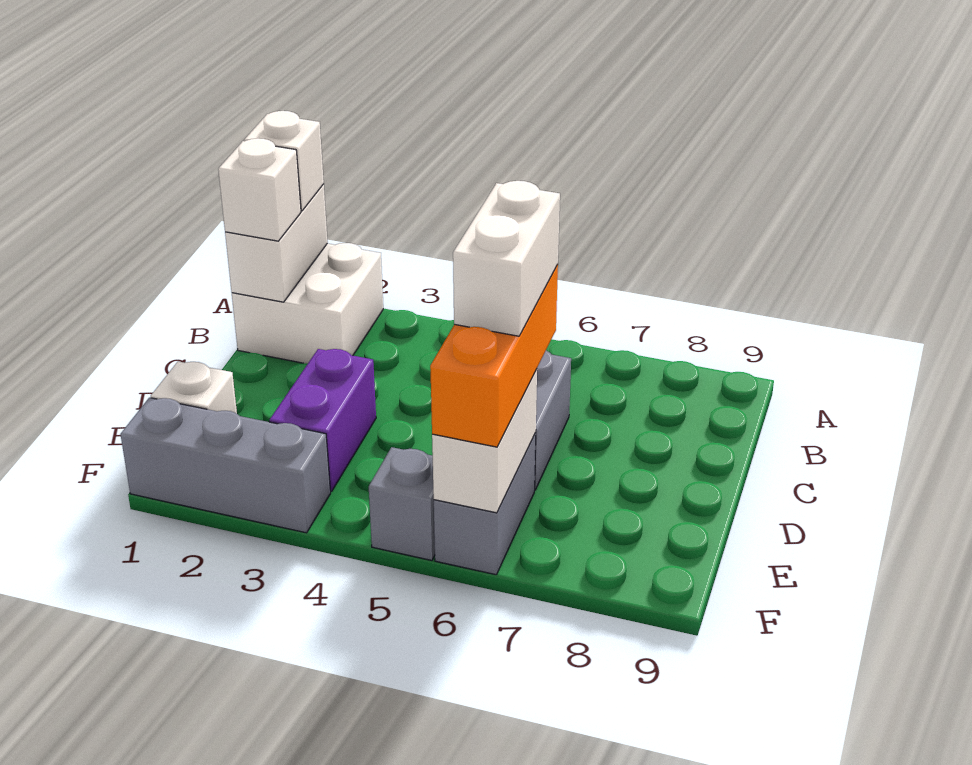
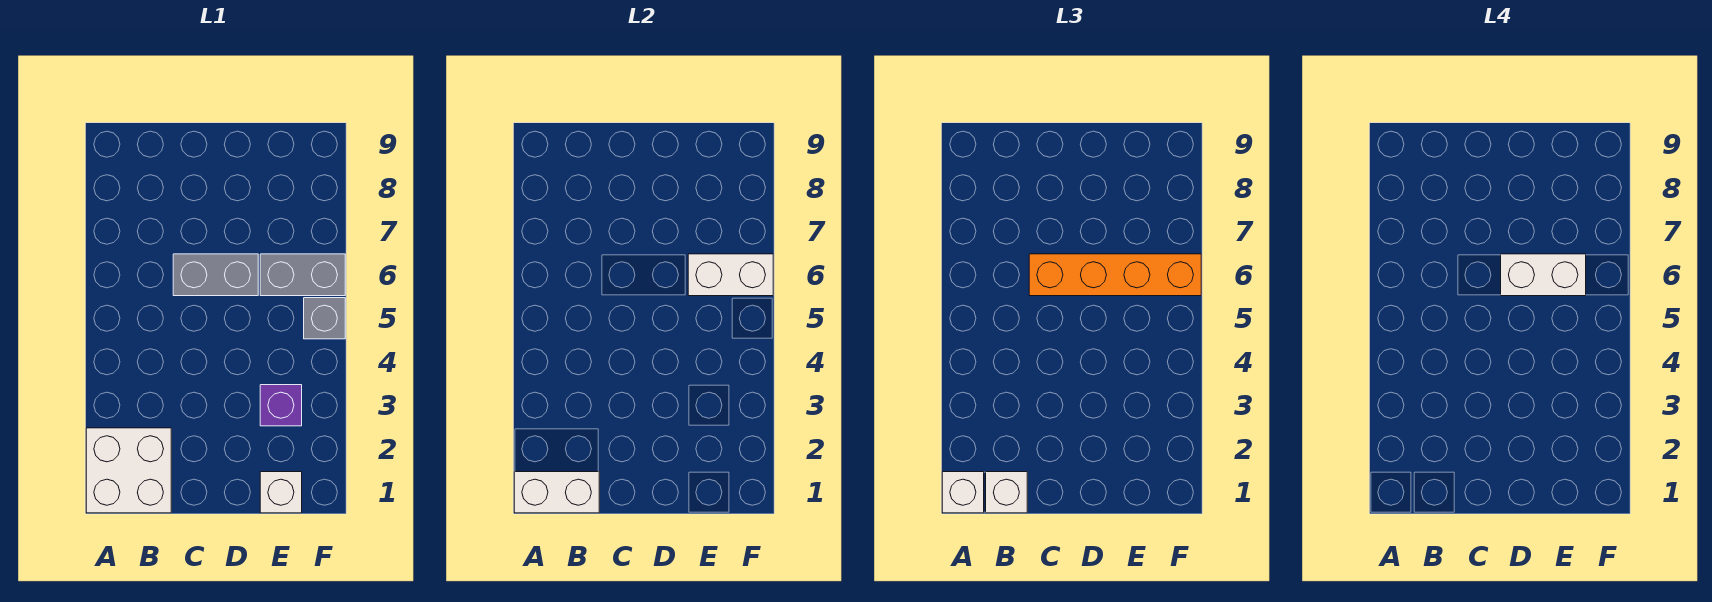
purple brick D3:E3 level 1 -> purple brick E3 level 1
orange brick D6:F6 level 3 -> orange brick C6:F6 level 3
grey brick F1:F3 level 1 -> none

